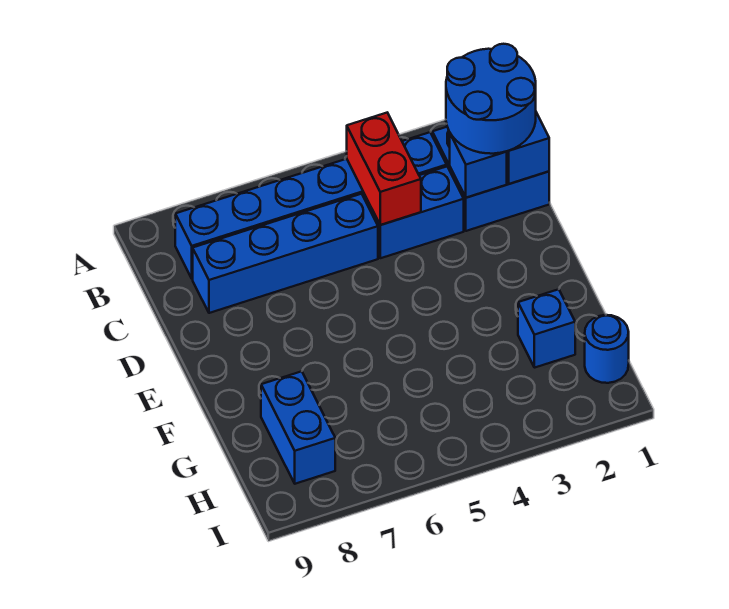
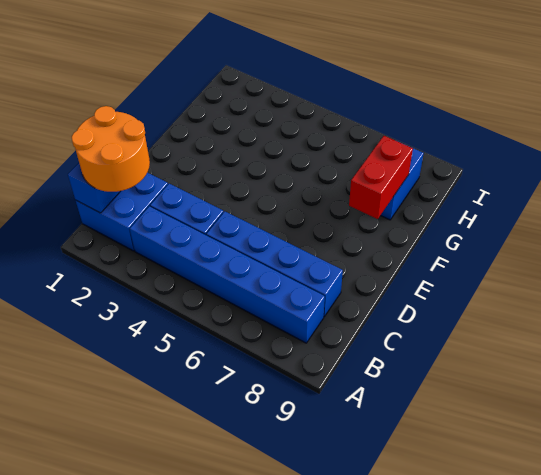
blue round brick B1:C2 level 3 -> orange round brick B1:C2 level 3
red brick B4:C4 level 2 -> red brick F8:G8 level 2
blue brick C2 level 2 -> none
blue brick G2 level 1 -> none
blue round brick H1 level 1 -> none

